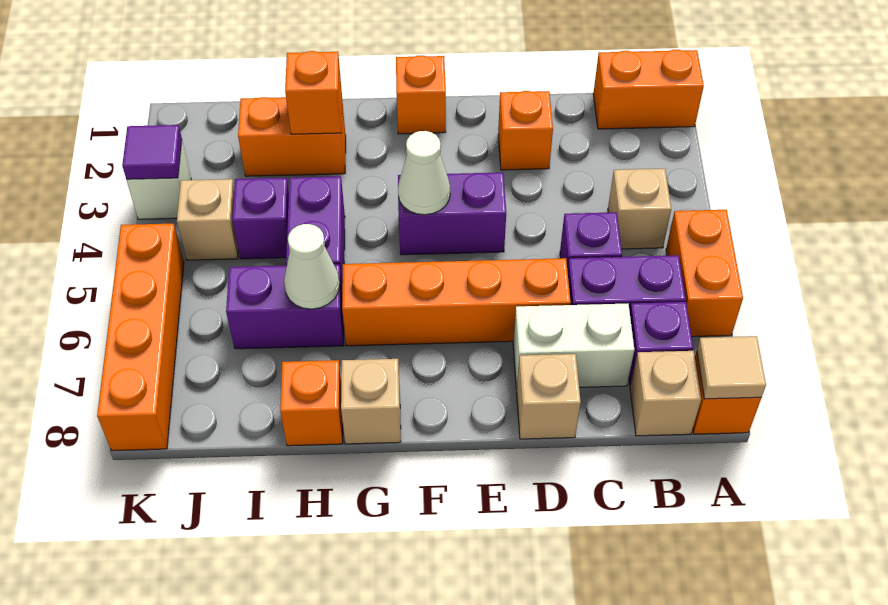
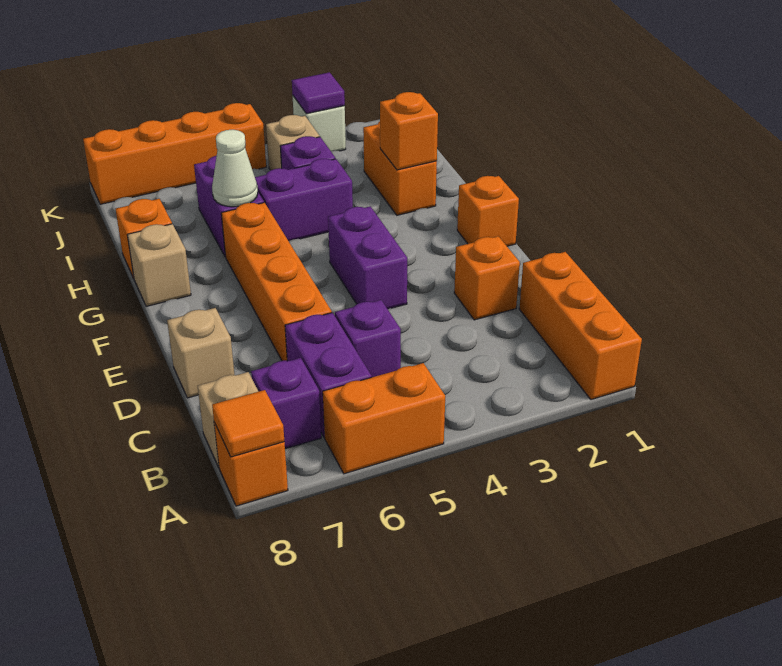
orange brick A1:B1 level 1 -> orange brick A1:C1 level 1
tan tile A8 level 2 -> orange tile A8 level 2
tan brick B4 level 1 -> none
white brick C7:D7 level 1 -> none
white cone F4 level 2 -> none

